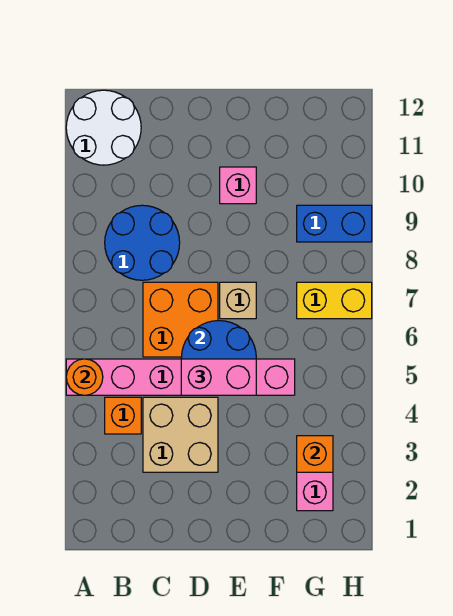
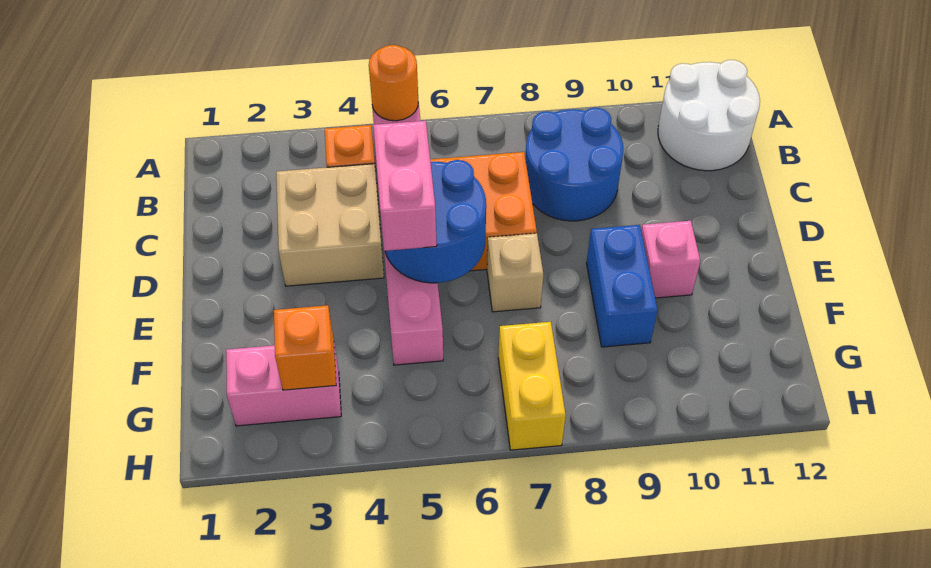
blue brick G9:H9 level 1 -> blue brick E9:F9 level 1

